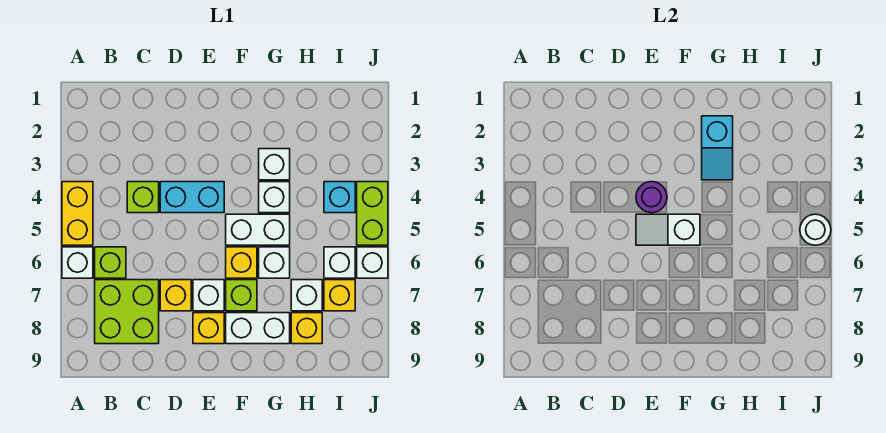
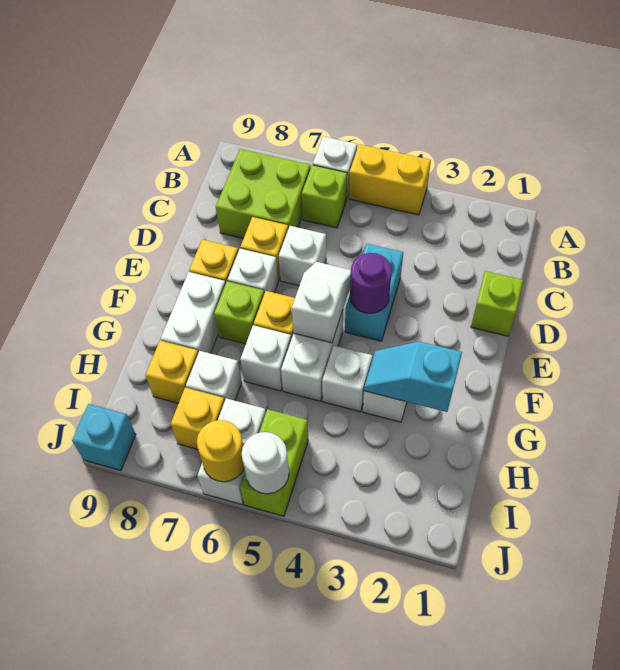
lime brick C4 level 1 -> lime brick D1 level 1
none -> white brick D6 level 1
cyan brick I4 level 1 -> cyan brick J9 level 1
lime brick J4:J5 level 1 -> lime brick I5:J5 level 1
none -> yellow round brick J6 level 2

